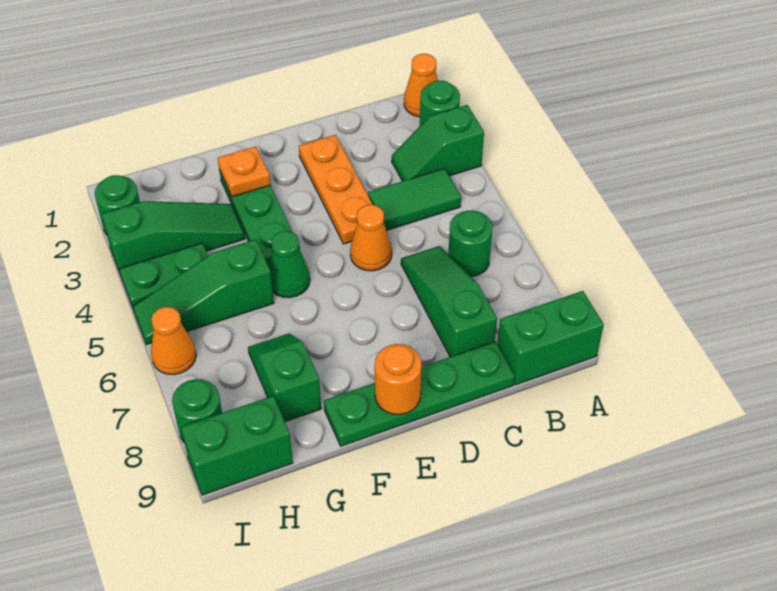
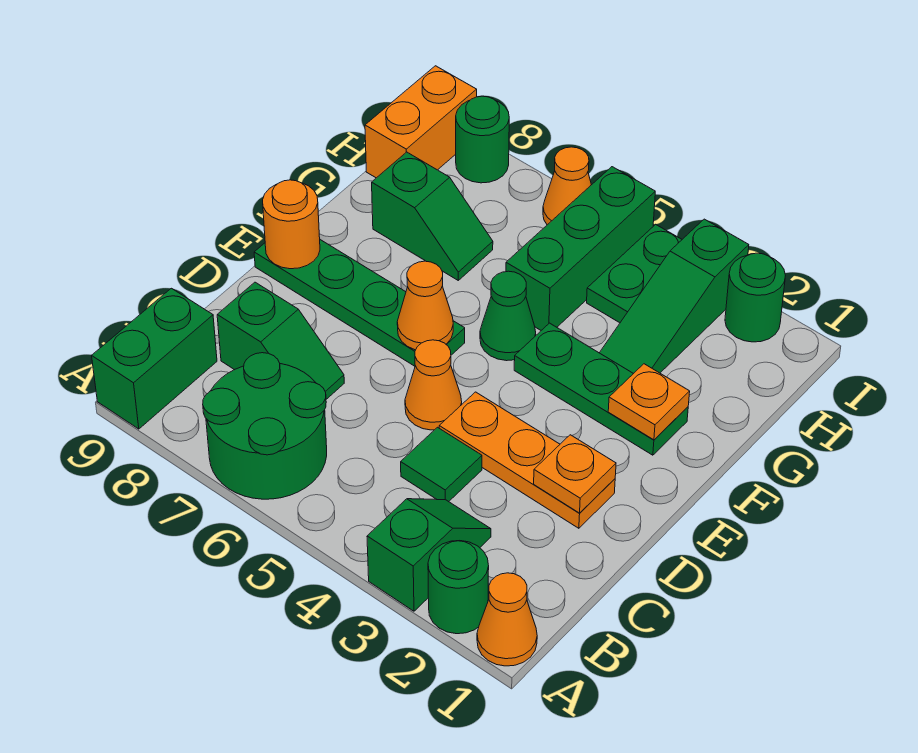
green tile B4:C4 level 1 -> green tile C4 level 1
green round brick B6 level 1 -> green round brick A6:B7 level 1
green slope C6:C8 level 1 top 8 -> green slope C7:C8 level 1 top 8
green plate C9:F9 level 1 -> green plate E6:E9 level 1
none -> orange plate D2 level 2
none -> orange cone E6 level 2
green slope G5:I5 level 1 top G -> green brick G5:I5 level 1
green brick H9:I9 level 1 -> orange brick H9:I9 level 1

